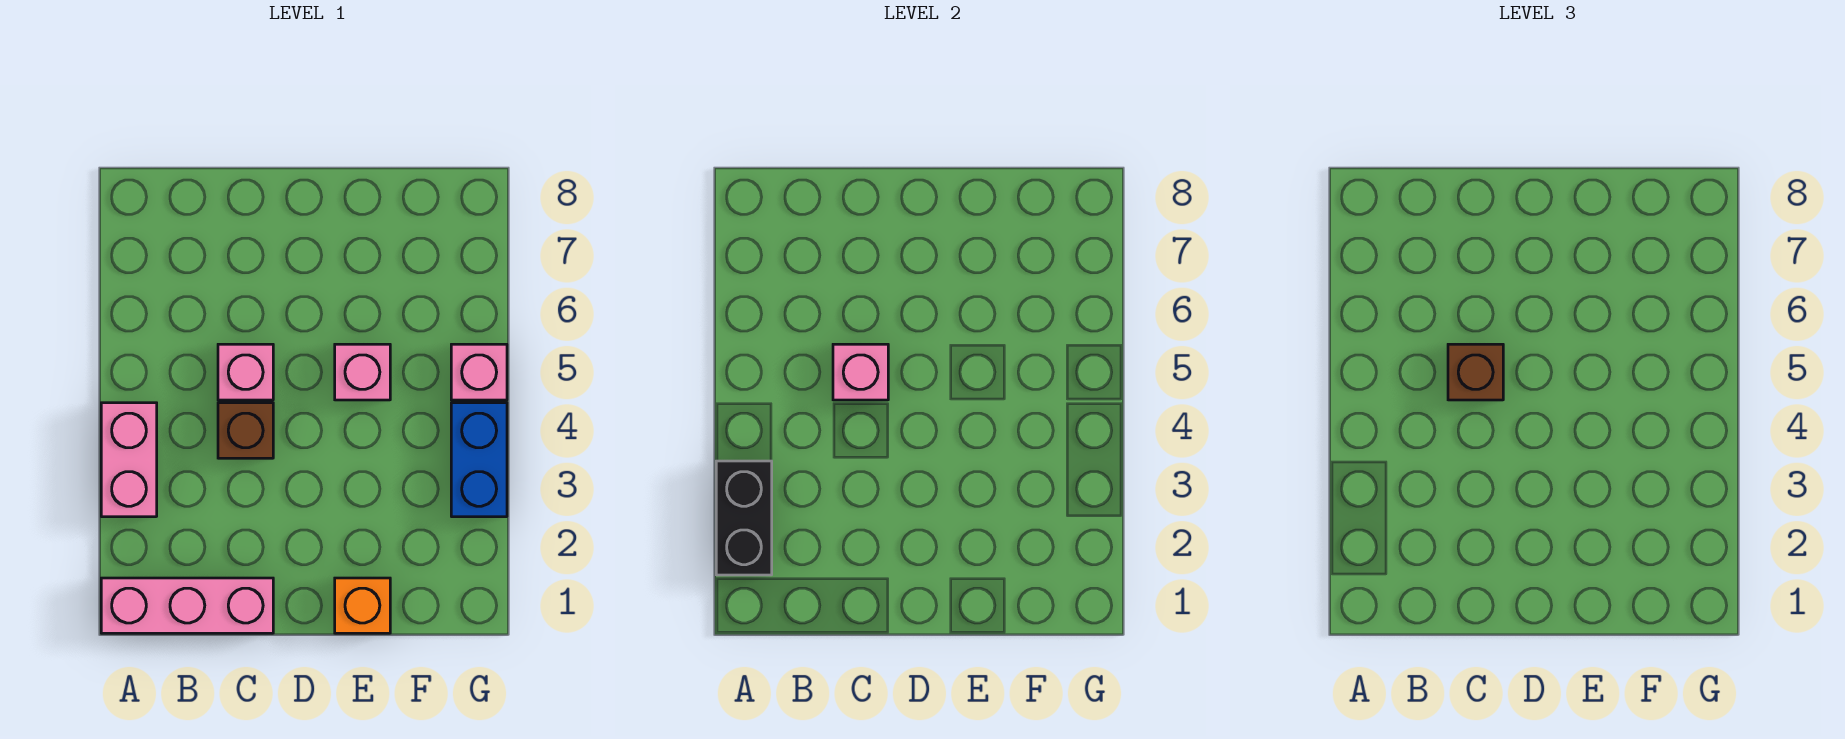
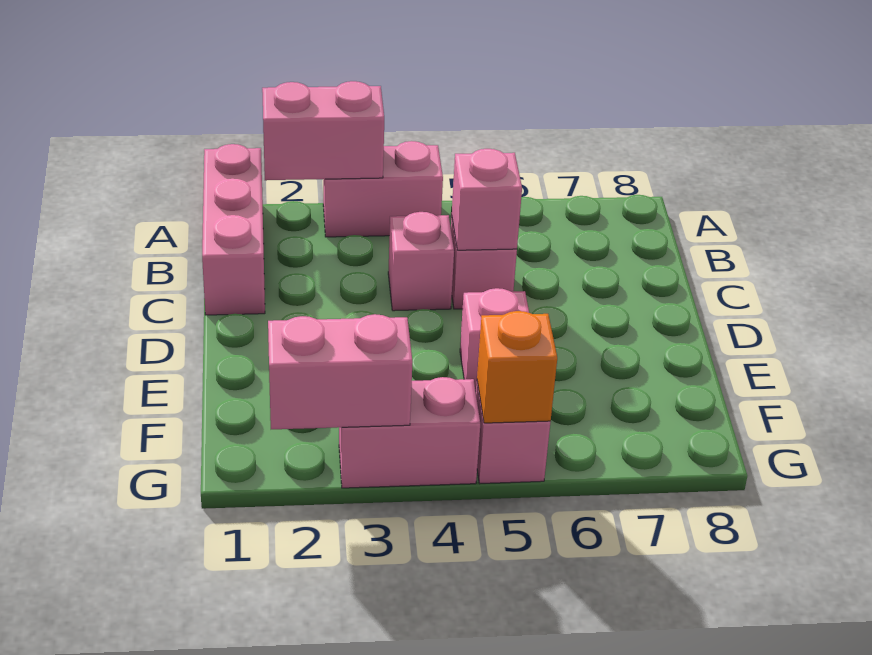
black brick A2:A3 level 2 -> pink brick A2:A3 level 2
brown brick C4 level 1 -> pink brick C4 level 1
brown brick C5 level 3 -> none
orange brick E1 level 1 -> orange brick G5 level 2
none -> pink brick G2:G3 level 2
blue brick G3:G4 level 1 -> pink brick G3:G4 level 1

